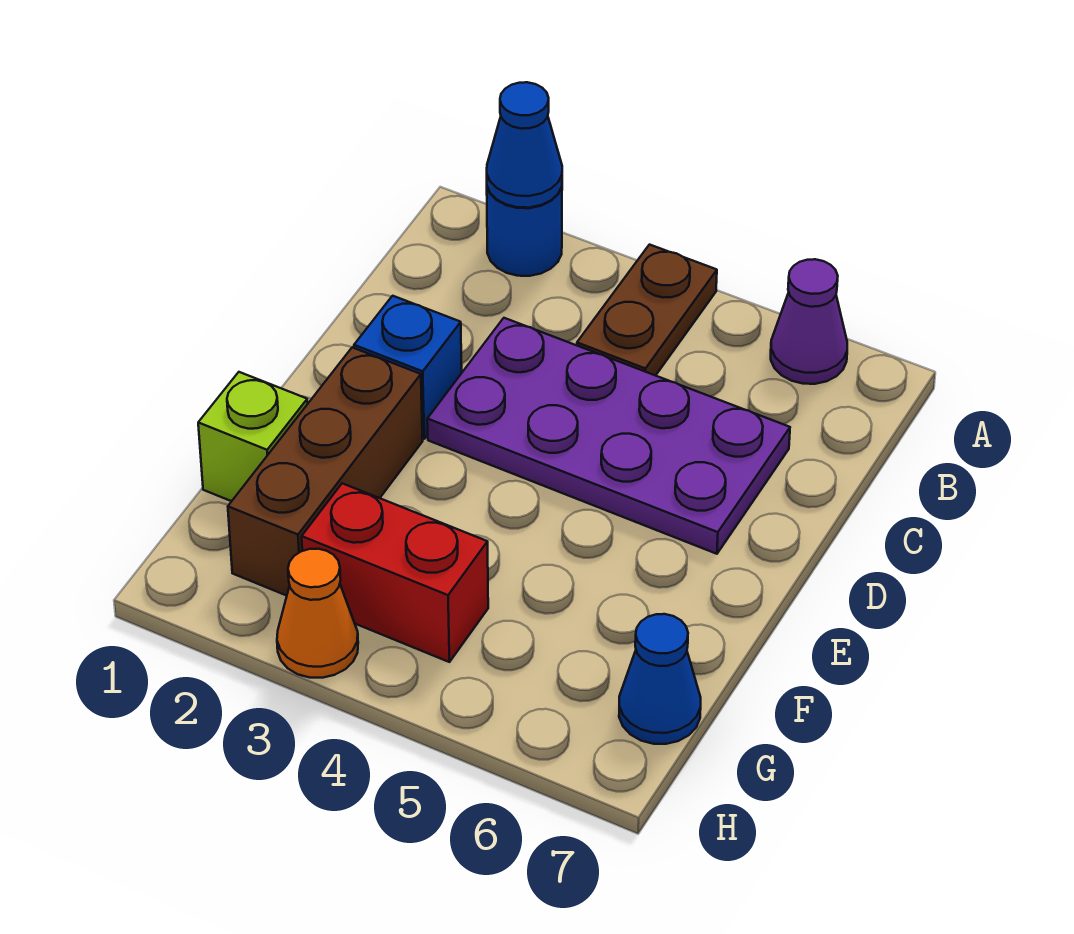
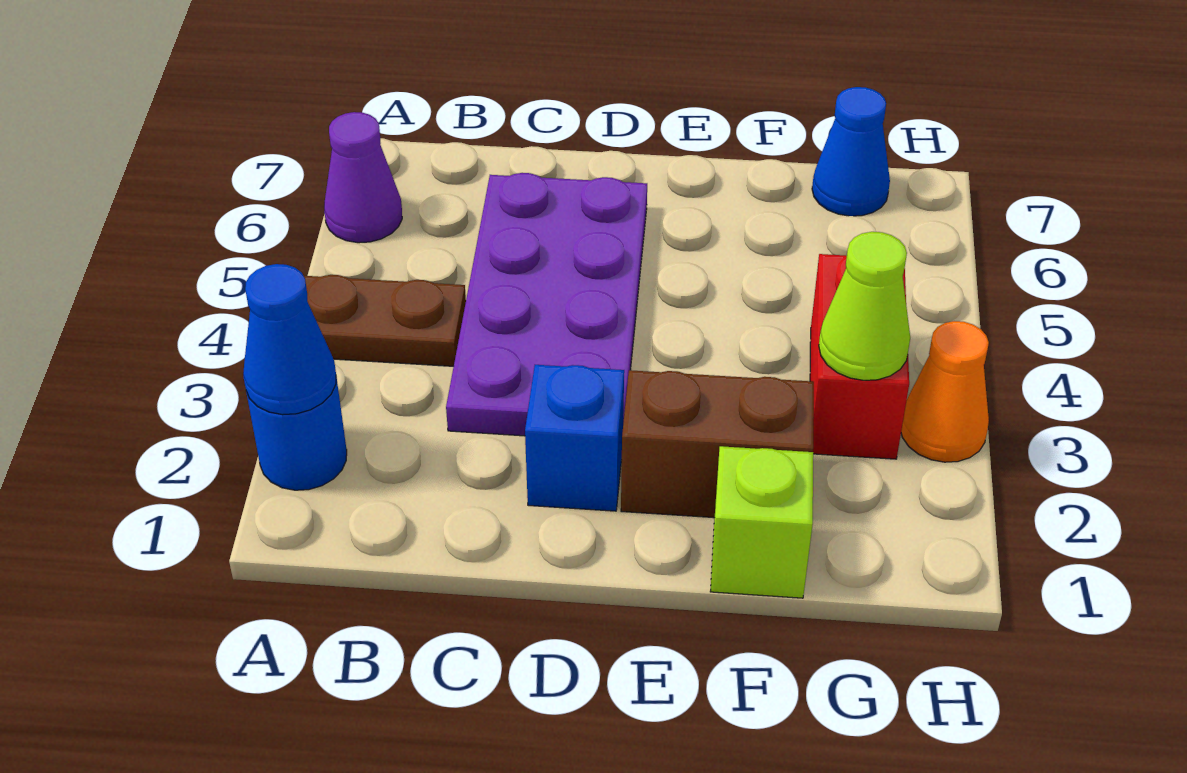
brown brick E2:G2 level 1 -> brown brick E2:F2 level 1
none -> lime cone G3 level 2

